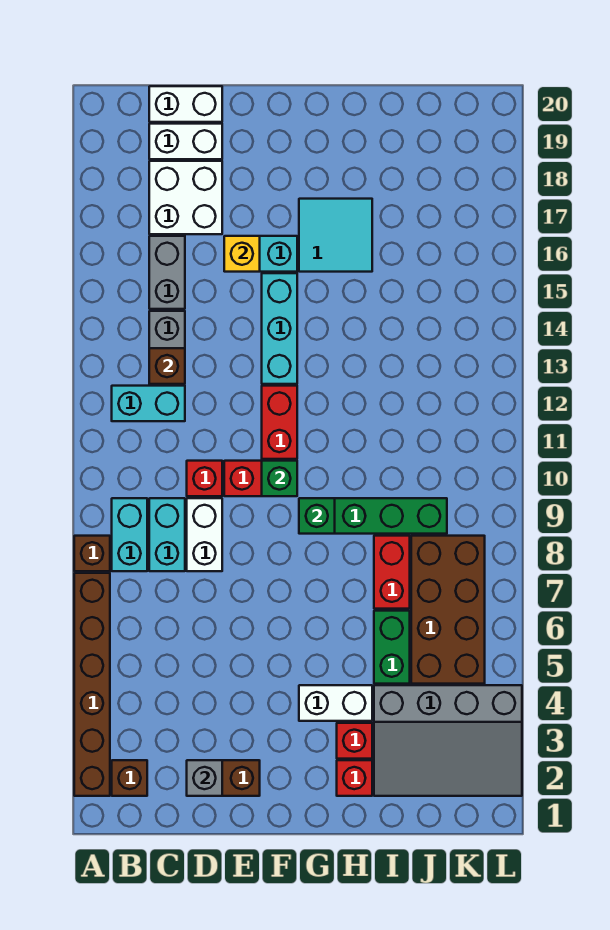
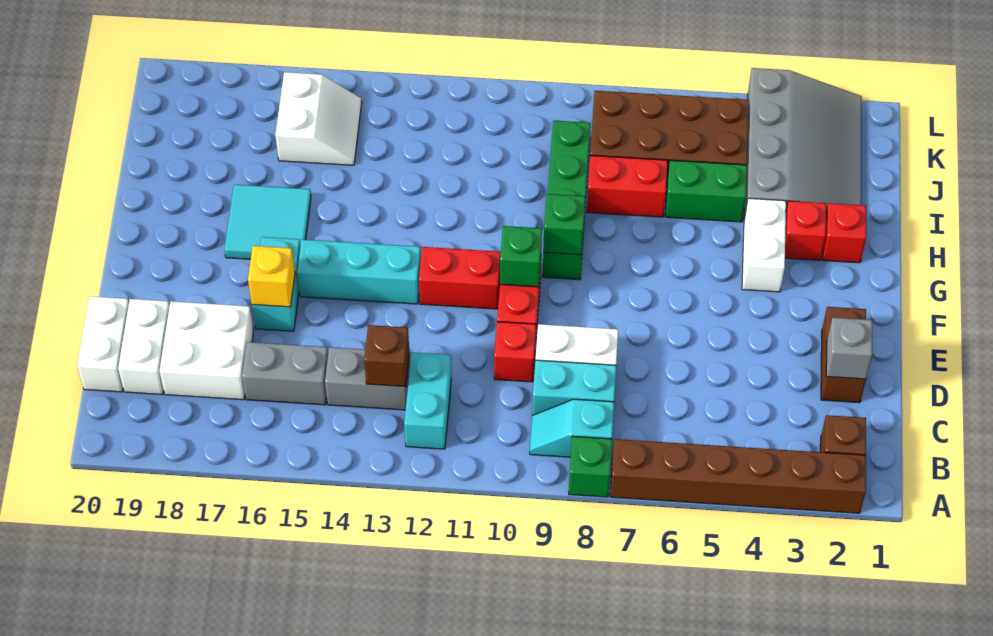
brown brick A8 level 1 -> green brick A8 level 1
cyan brick B8:B9 level 1 -> cyan slope B8:B9 level 1 top 8
none -> white slope J15:K16 level 1 top 16

